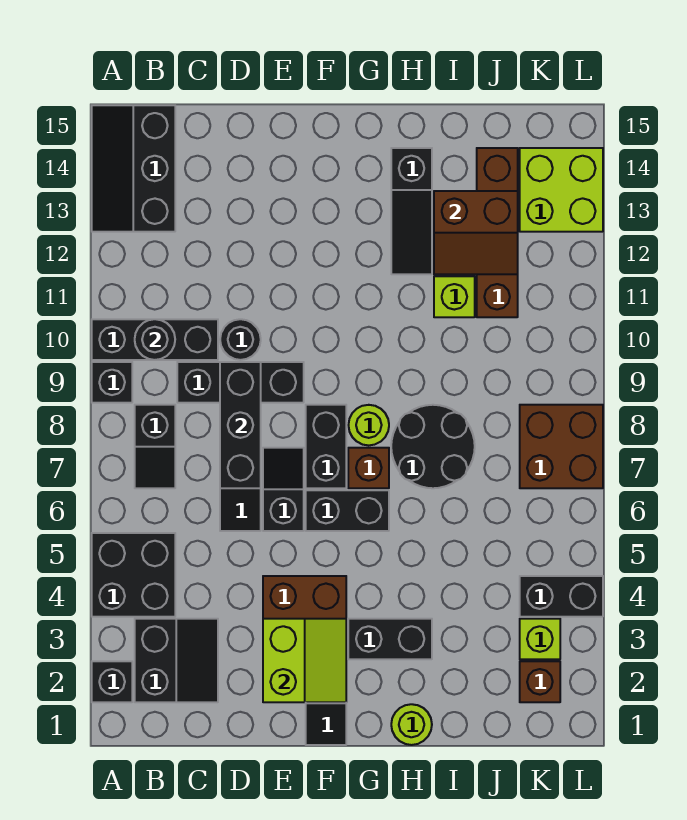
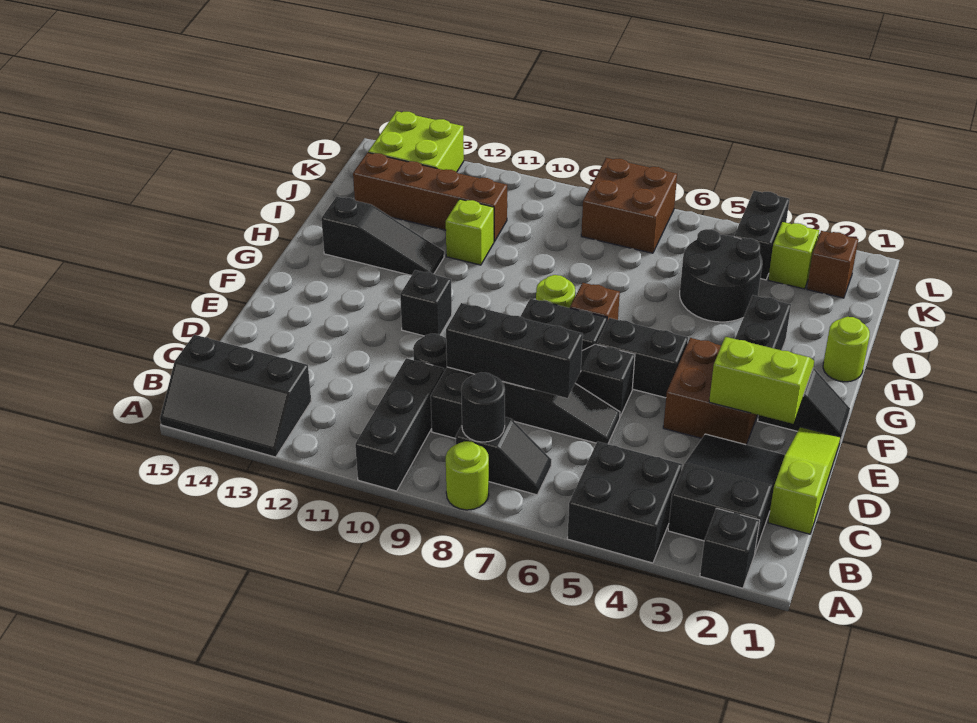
none -> lime round brick A8 level 1
black brick A9 level 1 -> black brick F11 level 1
black slope B2:C3 level 1 top B -> black slope B2:D3 level 1 top B
black round brick B10 level 2 -> black round brick B8 level 2
none -> lime slope C1:E1 level 1 top C
black brick F6:G6 level 1 -> black brick F5:F6 level 1
black round brick H7:I8 level 1 -> black round brick I4:J5 level 1
brown slope I12:J13 level 2 top 13 -> none

